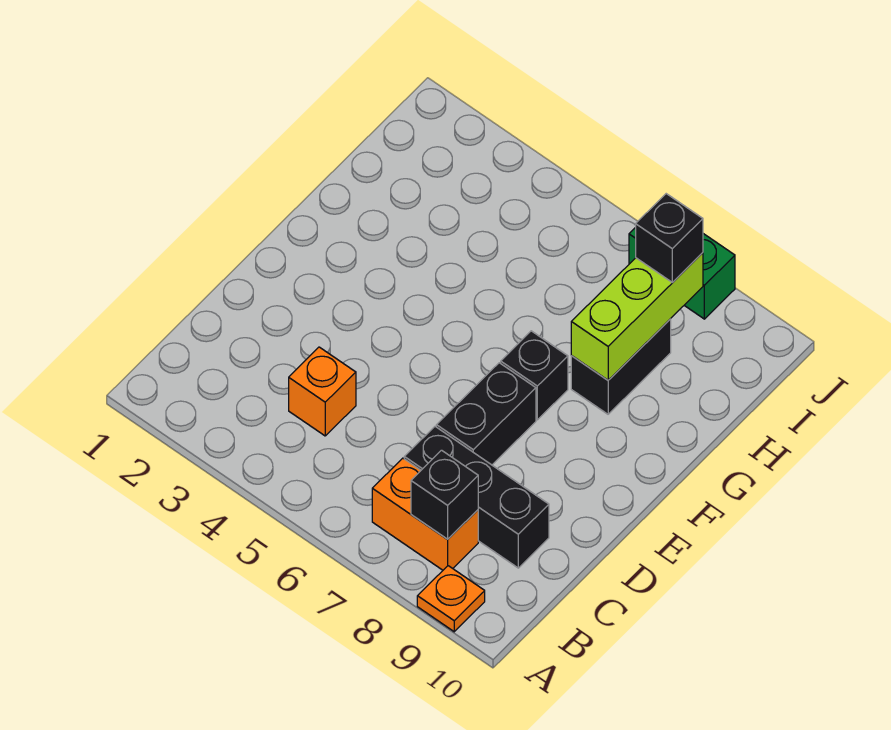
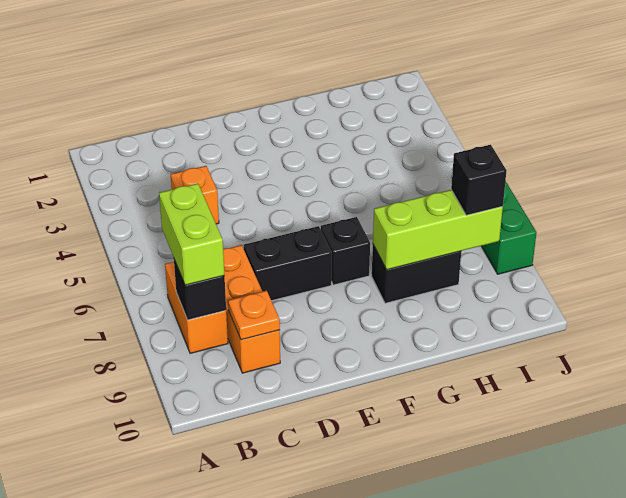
orange plate A9 level 1 -> orange plate C9 level 2
none -> lime brick B7:B8 level 3
black brick C7:C9 level 1 -> orange brick C7:C9 level 1

